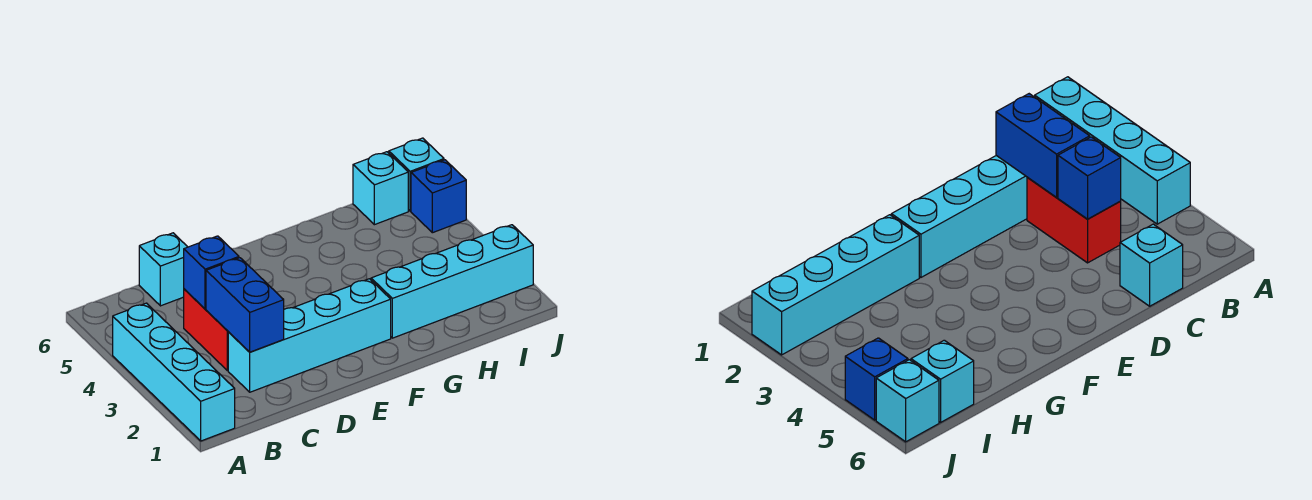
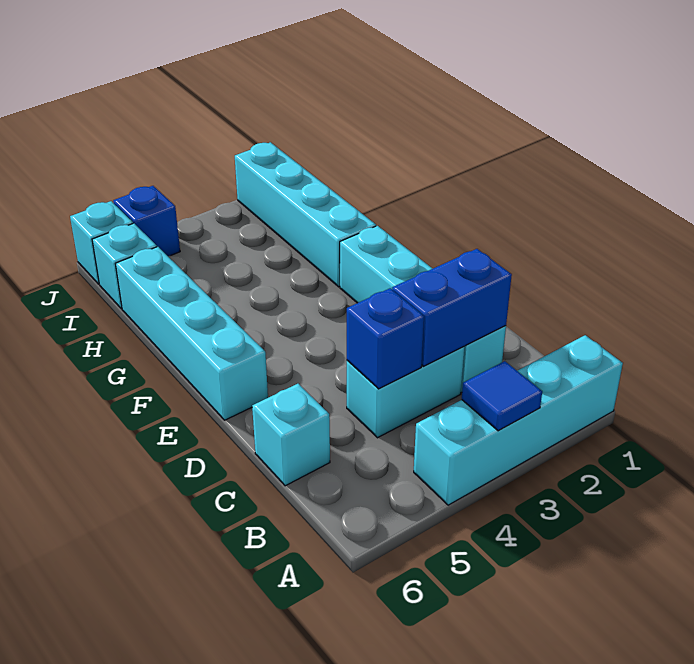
none -> blue tile A3 level 2
red brick C3:C4 level 1 -> cyan brick C3:C4 level 1
none -> cyan brick E6:H6 level 1

